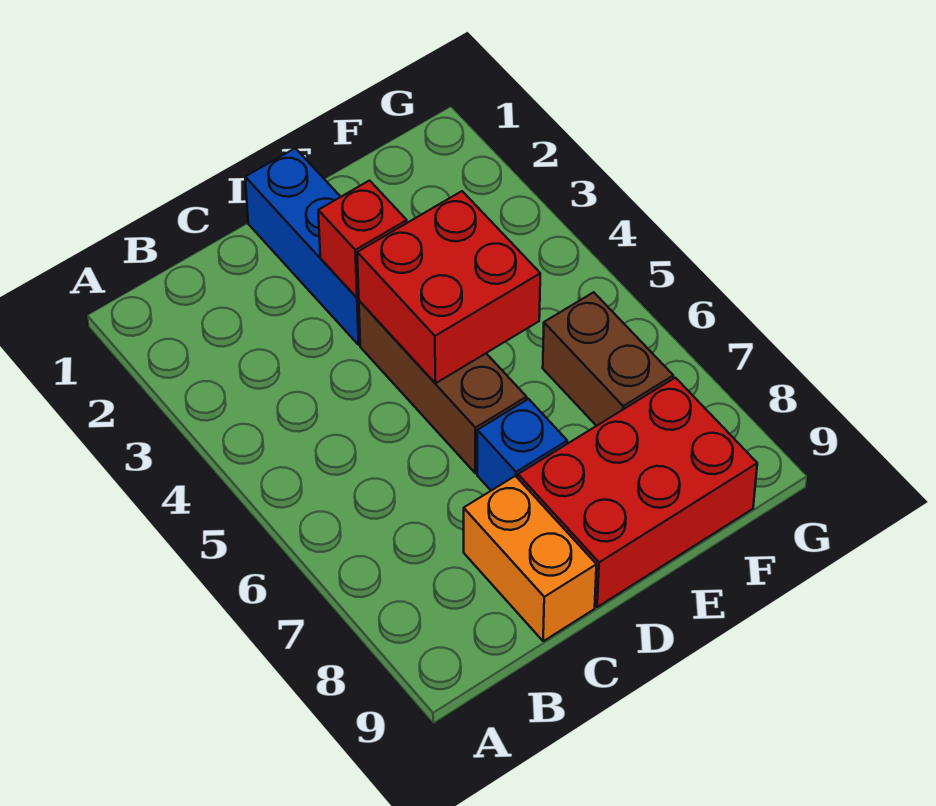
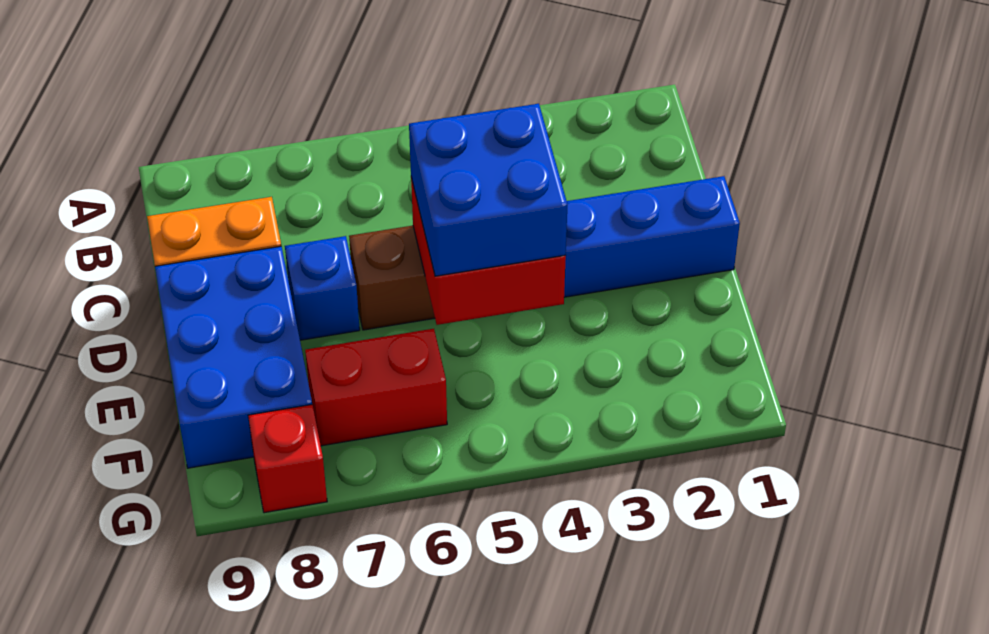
red brick D3 level 2 -> red brick G8 level 1
none -> blue brick D4:E5 level 3
red brick D8:F9 level 1 -> blue brick D8:F9 level 1
brown brick F6:F7 level 1 -> red brick F6:F7 level 1

